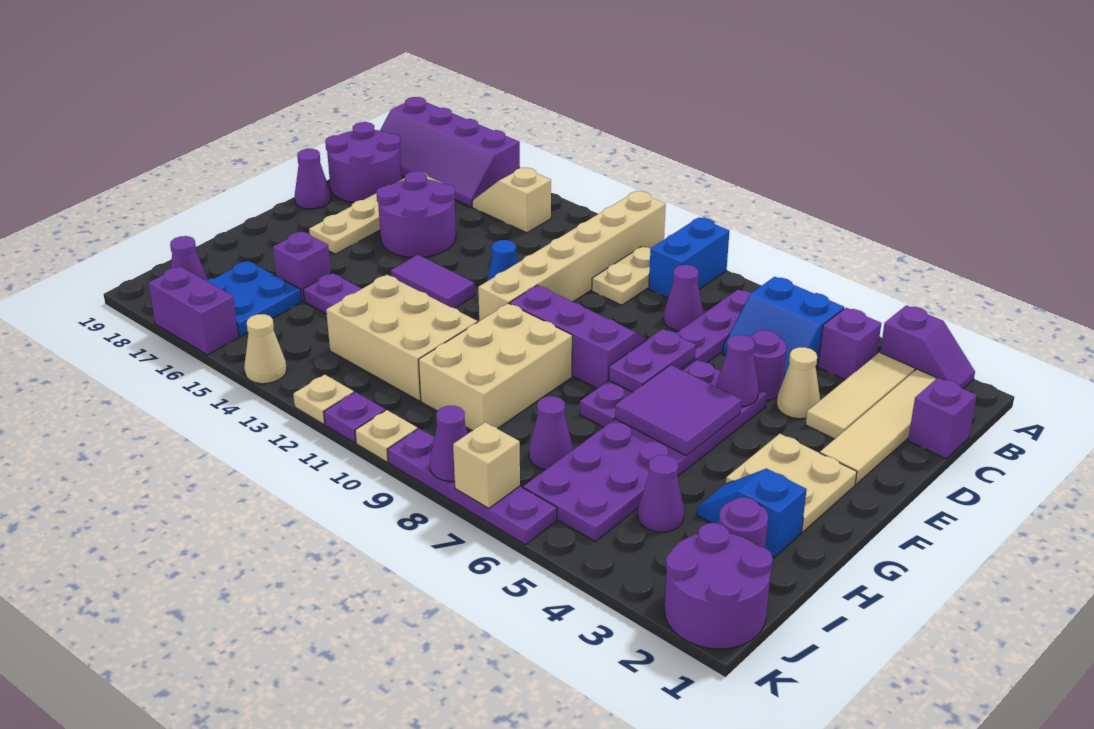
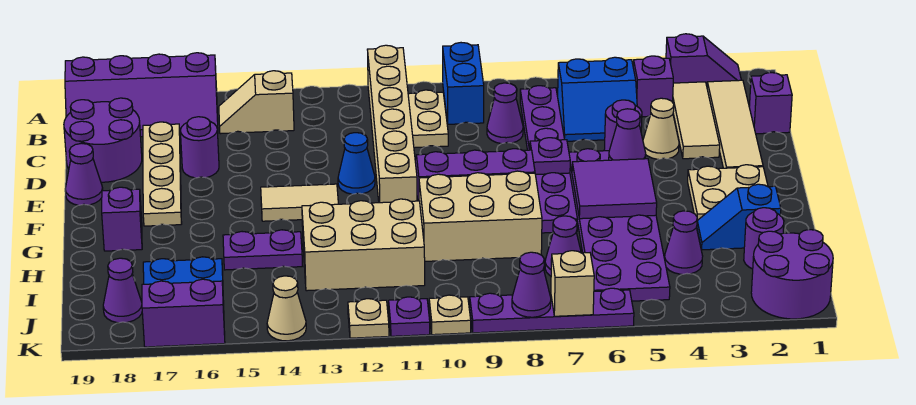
purple round brick D15:E16 level 1 -> purple round brick D16 level 1
purple plate E7:F7 level 2 -> purple plate E7 level 2
purple tile F13:F14 level 1 -> tan tile F13:F14 level 1
tan brick G9:I10 level 1 -> tan brick G8:H10 level 1
purple brick H16 level 1 -> purple brick G18 level 1

